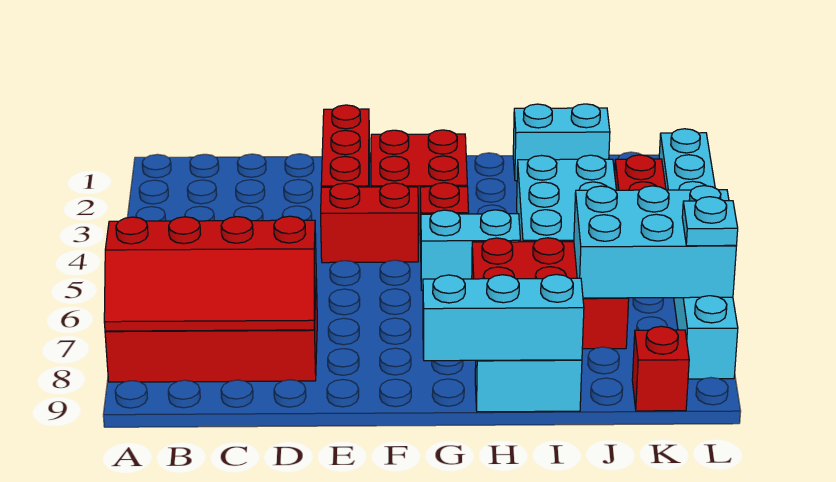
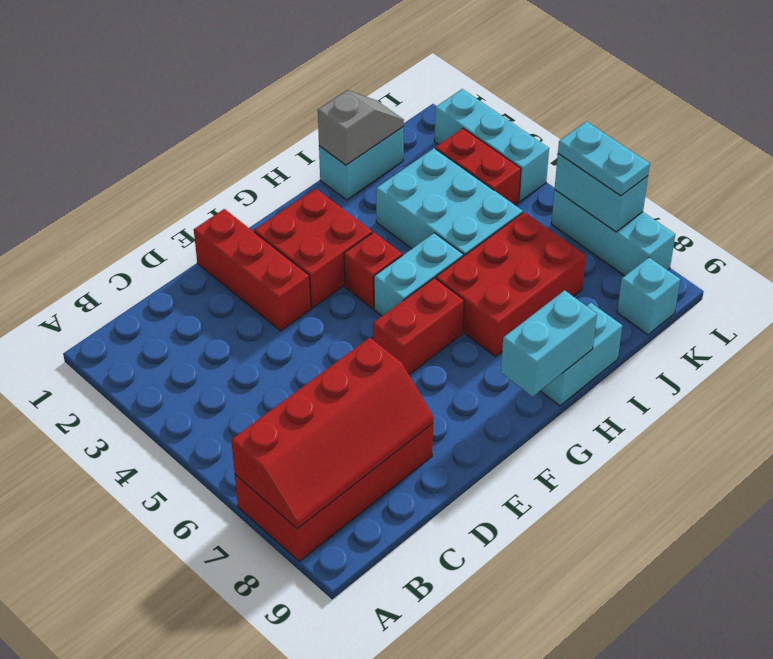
red brick E4:F4 level 1 -> red brick F6:G6 level 1
cyan brick G9:I9 level 2 -> cyan brick G9:H9 level 2
none -> grey slope I1:J1 level 2 top I
cyan brick J6:L7 level 2 -> cyan brick L6:L7 level 2
red brick K9 level 1 -> cyan brick K9 level 1
cyan plate L7 level 3 -> cyan plate L6:L7 level 3

